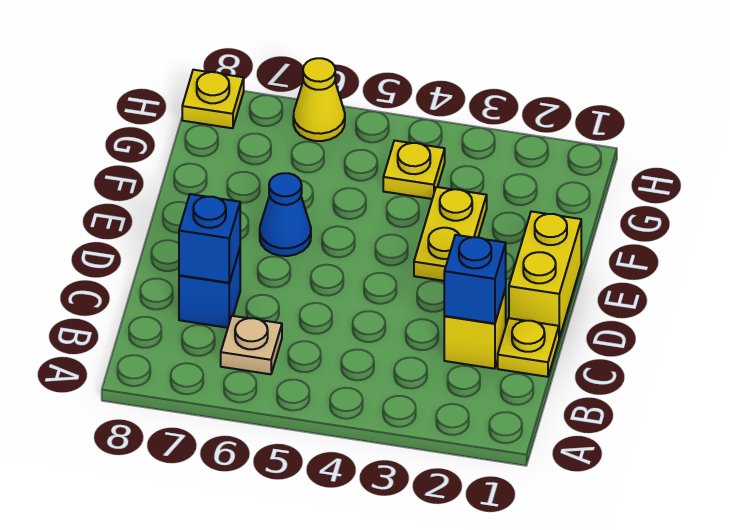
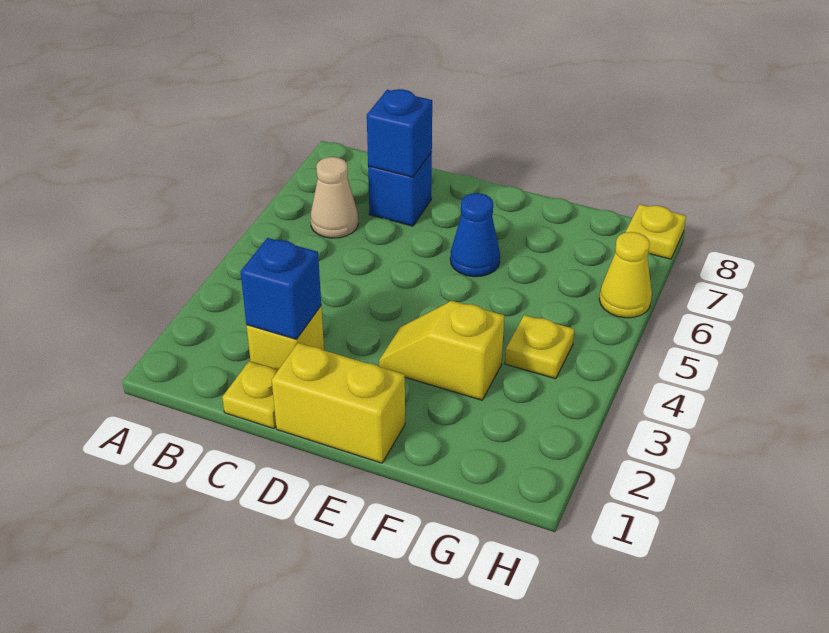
tan plate B6 level 1 -> tan cone B6 level 1
yellow plate E3:F3 level 1 -> yellow slope E3:F3 level 1 top F

